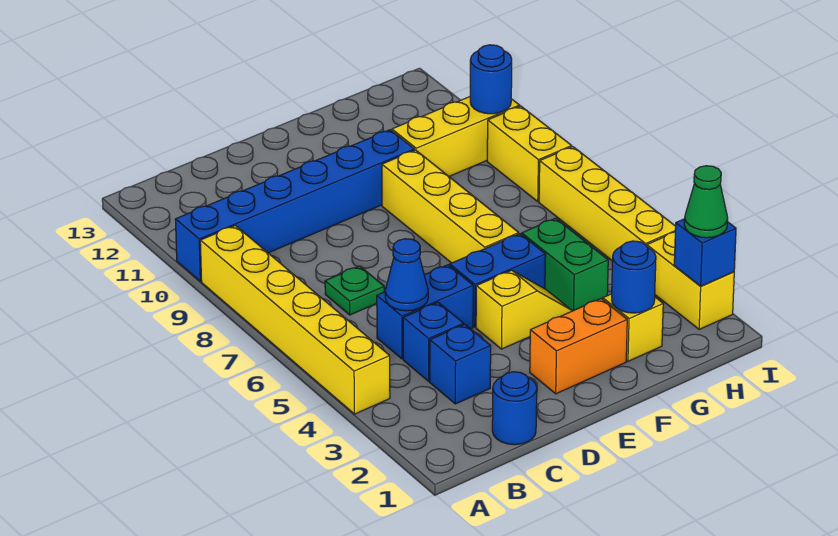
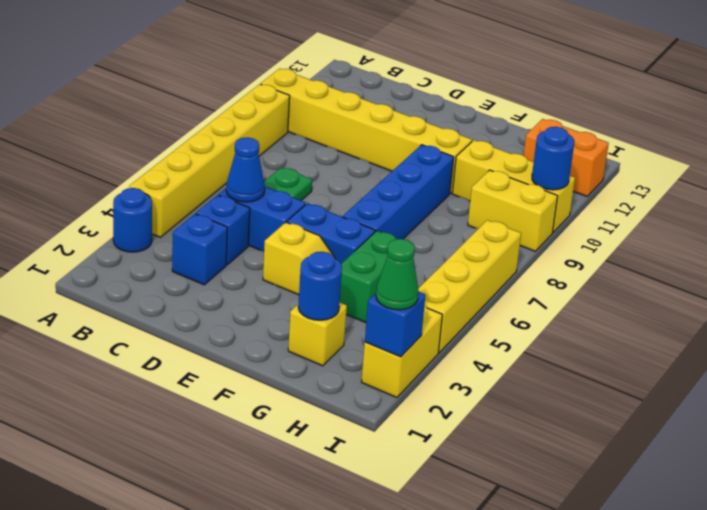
blue brick A10:F10 level 1 -> yellow brick A10:F10 level 1
blue round brick C1 level 1 -> blue round brick A3 level 1
orange brick E2:F2 level 1 -> orange brick H12:I12 level 1
yellow brick F6:F9 level 1 -> blue brick F6:F9 level 1
yellow brick I8:I9 level 1 -> yellow brick H9:I9 level 1

